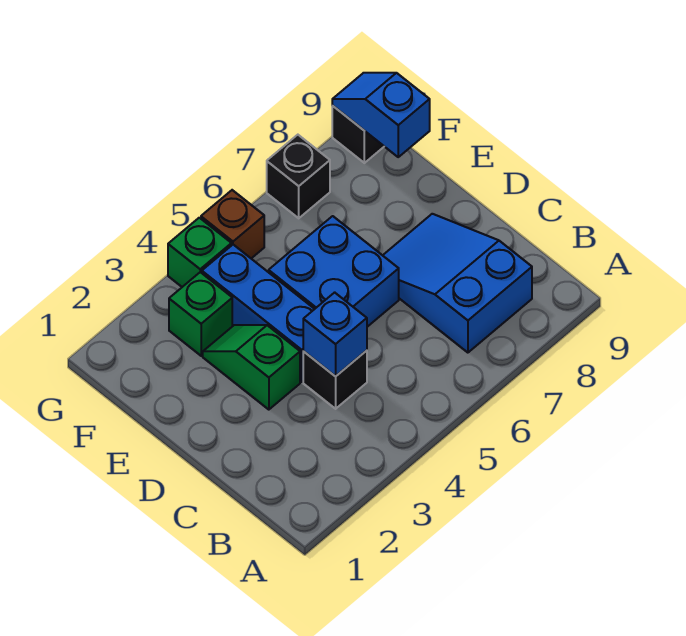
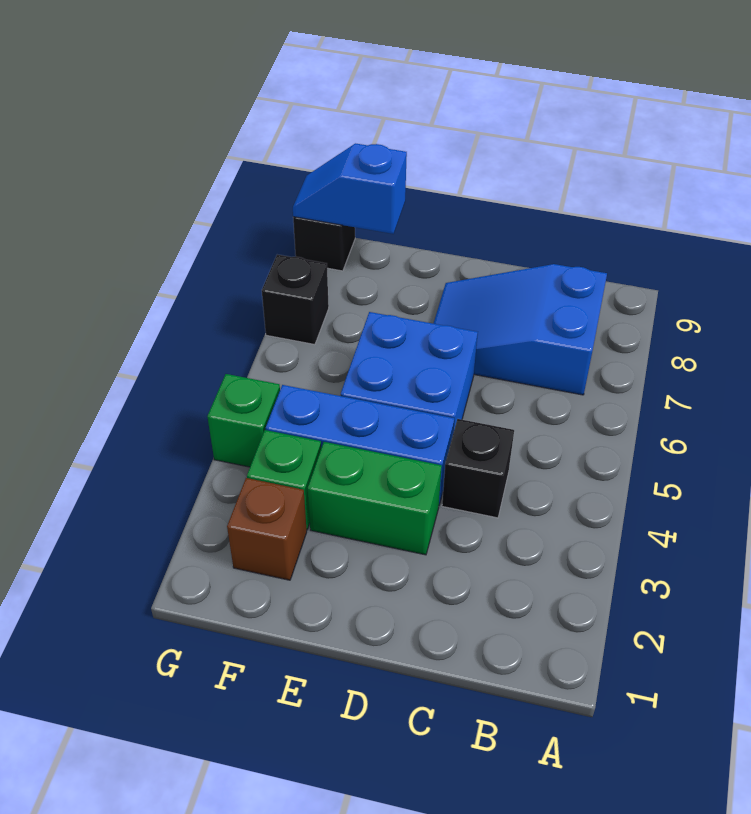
blue brick C4 level 2 -> none
green slope D3:E3 level 1 top D -> green brick D3:E3 level 1
brown brick G5 level 1 -> brown brick F2 level 1

